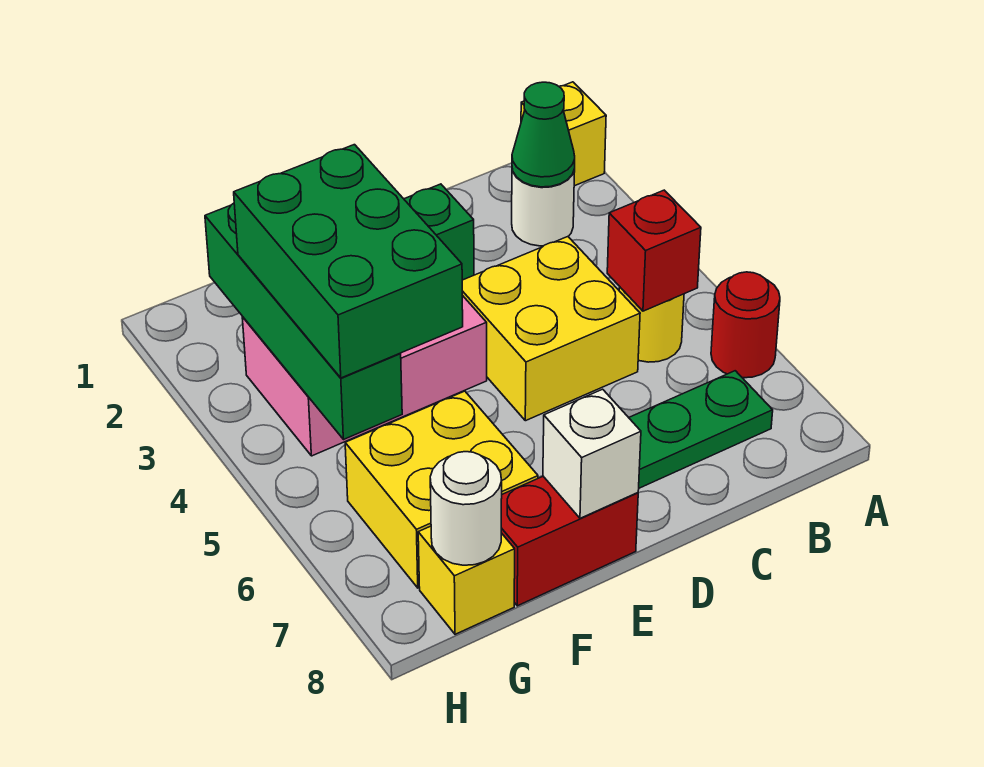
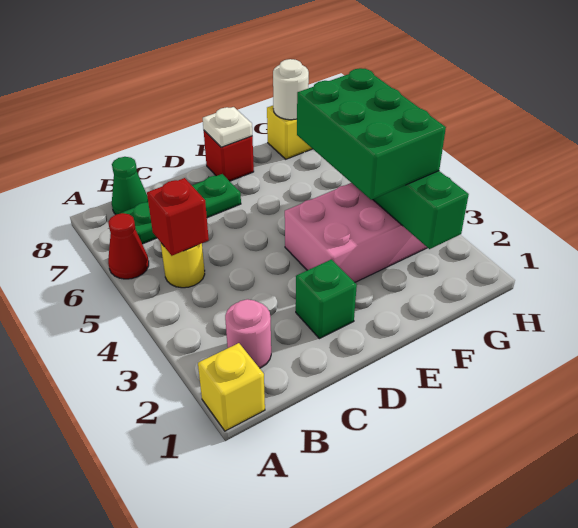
red round brick A6 level 1 -> red cone A6 level 1
white round brick B2 level 1 -> pink round brick B2 level 1
green cone B2 level 2 -> green cone B8 level 1
yellow brick C4:D5 level 1 -> none
red brick E8:F8 level 1 -> red brick E8 level 1
white brick E8 level 2 -> white plate E8 level 2
yellow brick F6:G7 level 1 -> none

